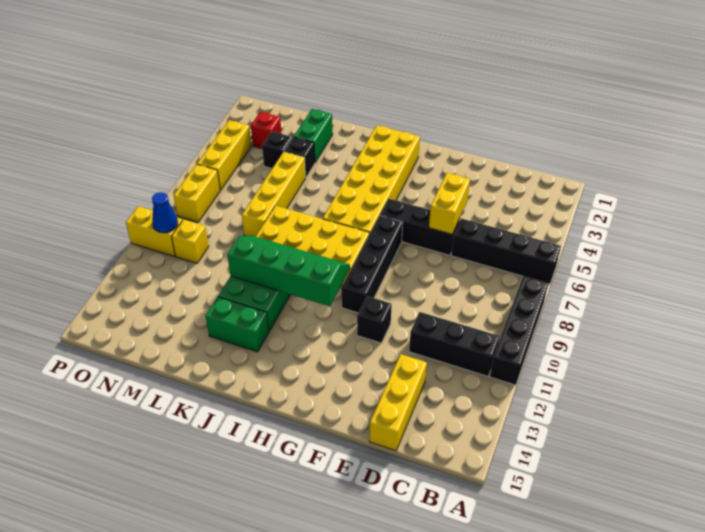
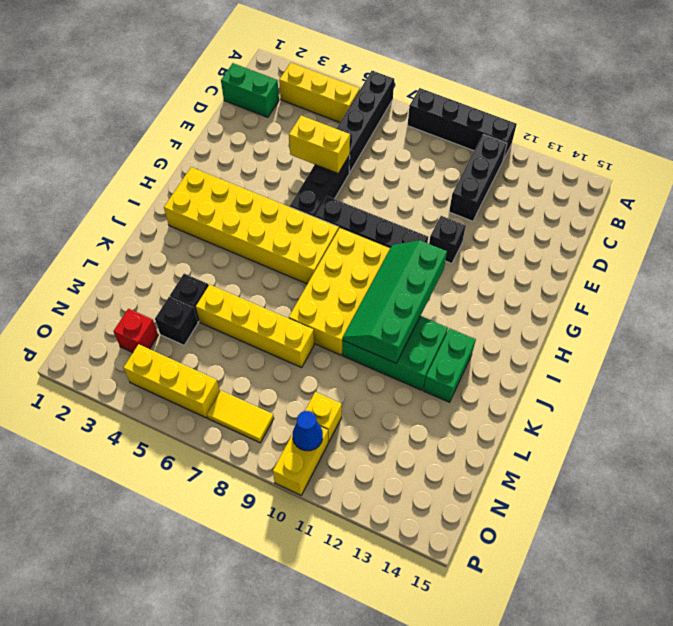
yellow brick D13:D15 level 1 -> yellow brick B3:B5 level 1
green brick L2:L3 level 1 -> green brick C1:C2 level 1
yellow brick O7:O8 level 1 -> yellow tile O7:O8 level 1

